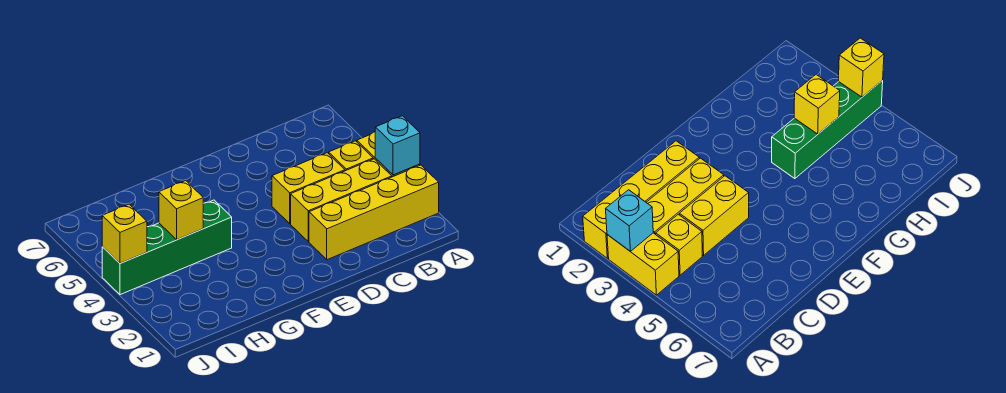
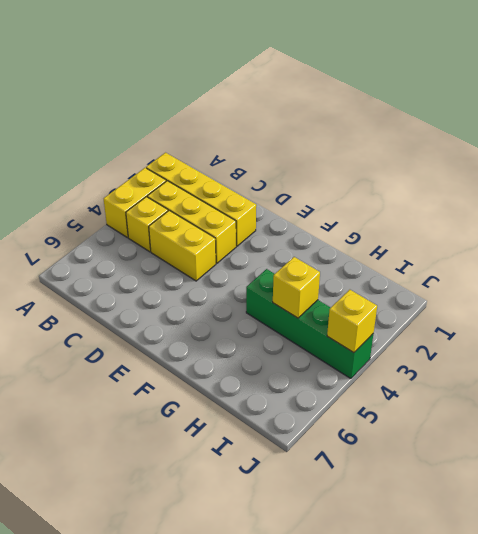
cyan brick A3 level 2 -> none

